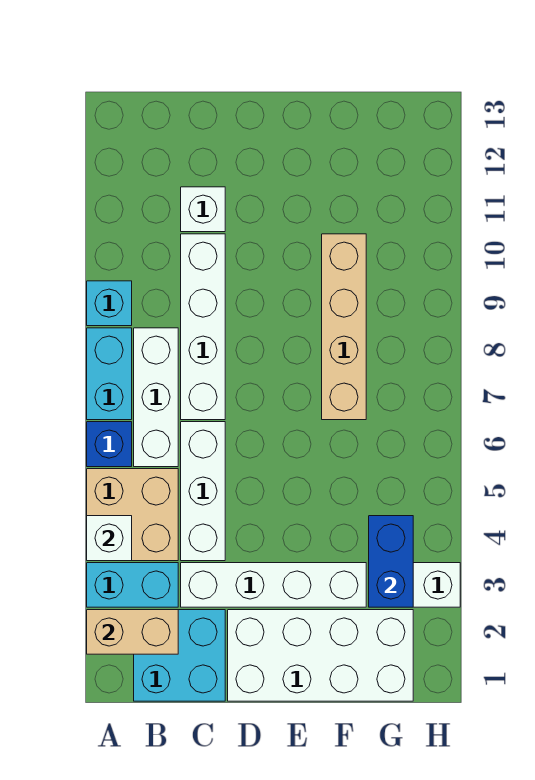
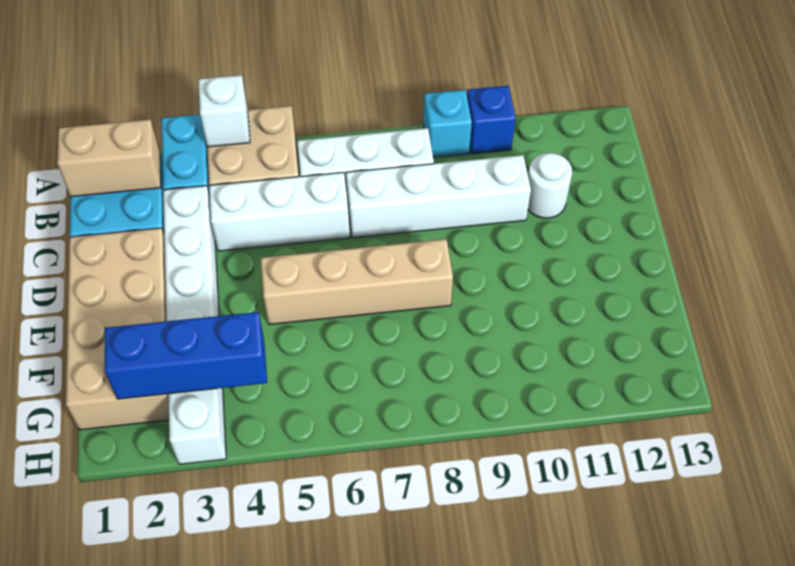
tan brick A2:B2 level 2 -> tan brick B1:B2 level 2
blue brick A6 level 1 -> blue brick A10 level 1
cyan brick A7:A8 level 1 -> none
white brick C11 level 1 -> white round brick C11 level 1
white brick D1:G2 level 1 -> tan brick D1:G2 level 1
tan brick F7:F10 level 1 -> tan brick E5:E8 level 1
blue brick G3:G4 level 2 -> blue brick G2:G4 level 2

